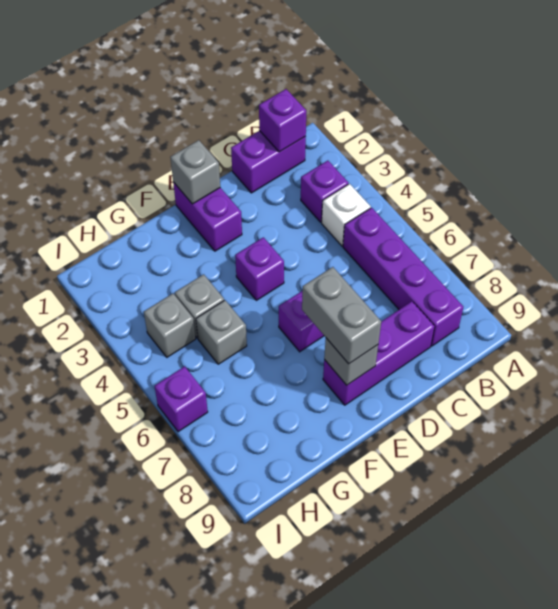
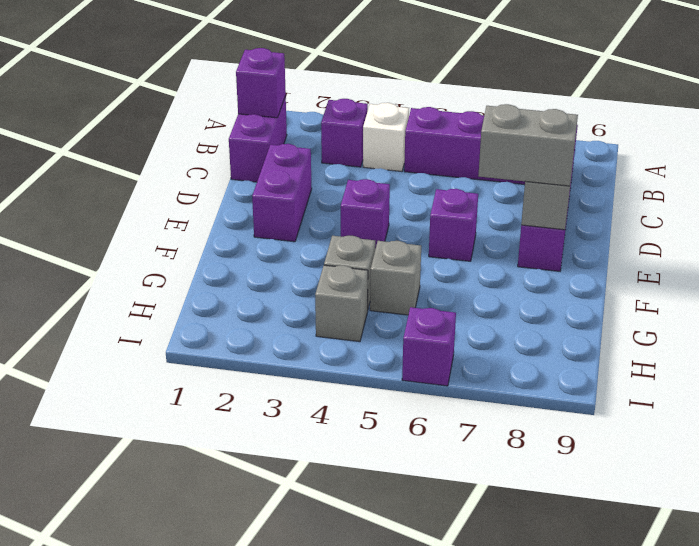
purple brick E1:E2 level 1 -> purple brick D2:E2 level 1
grey brick E1 level 2 -> none

